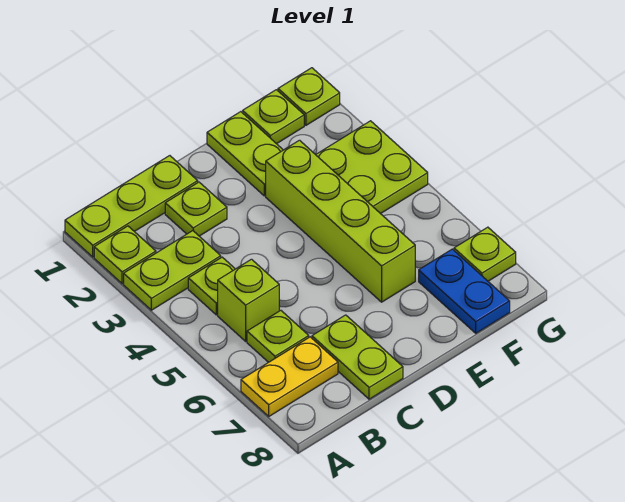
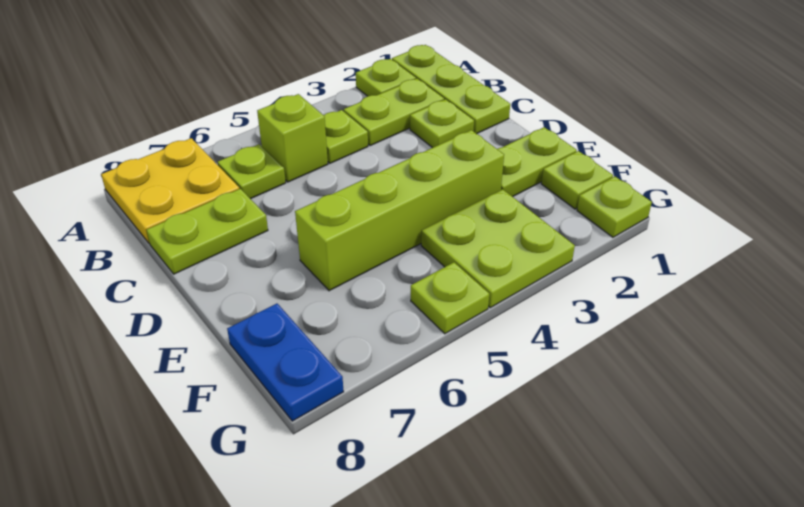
lime plate A3:B3 level 1 -> lime plate B2:B3 level 1
yellow plate A7:B7 level 1 -> yellow plate A7:B8 level 1
blue plate F7:F8 level 1 -> blue plate F8:G8 level 1
lime plate G7 level 1 -> lime plate G5 level 1

